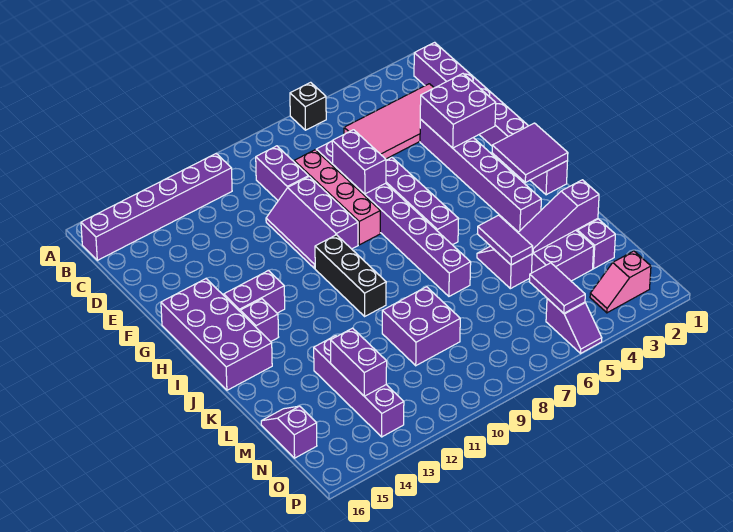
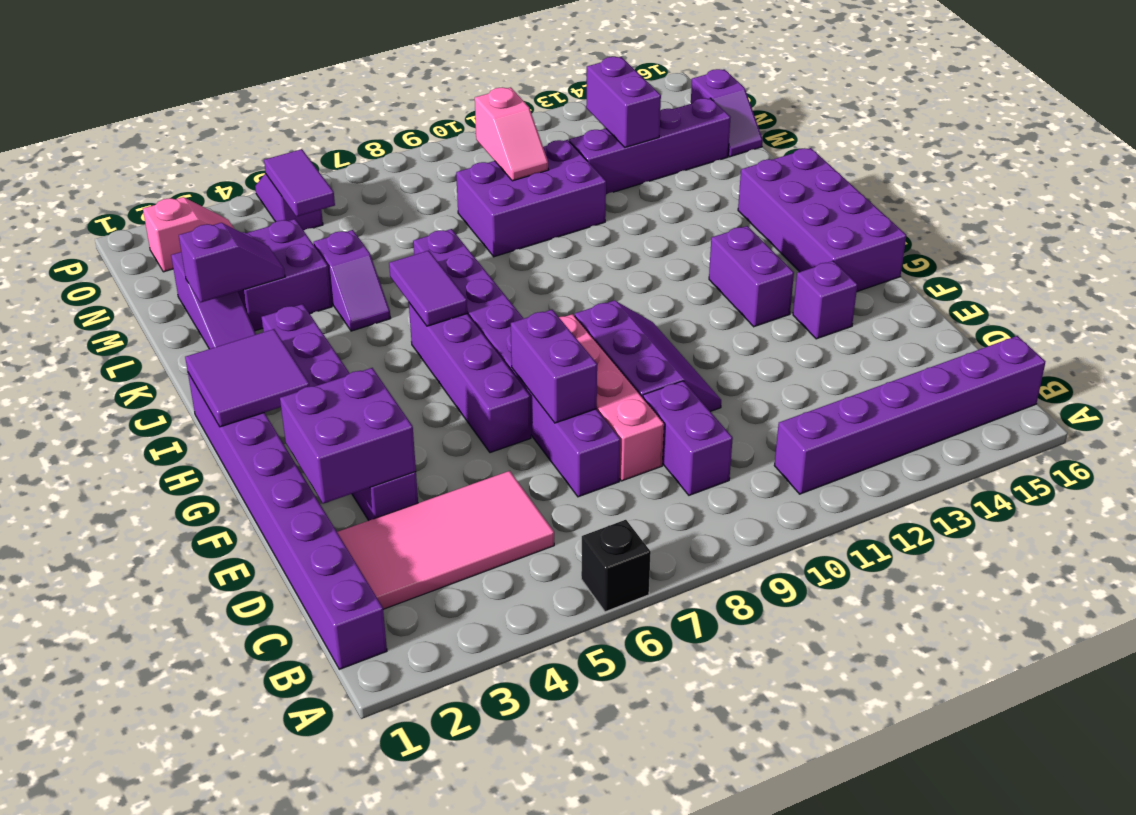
black brick H10:J10 level 1 -> none
purple brick H13:H14 level 1 -> purple brick G13:H13 level 1
purple brick I14 level 1 -> purple brick F14 level 1
purple tile K5:L5 level 2 -> purple tile I6:J6 level 2
purple slope L2:L4 level 2 top 2 -> purple slope L2:L3 level 2 top 2
purple brick L9:M10 level 1 -> purple brick L9:M11 level 1
purple brick L13:O13 level 1 -> purple brick M12:M15 level 1
none -> pink slope M10:N10 level 2 top N

